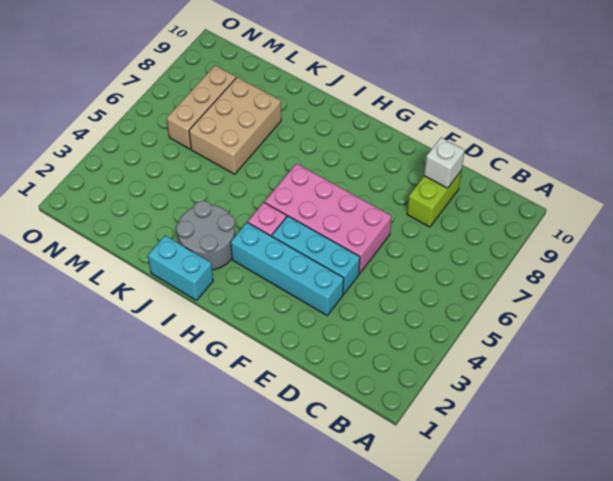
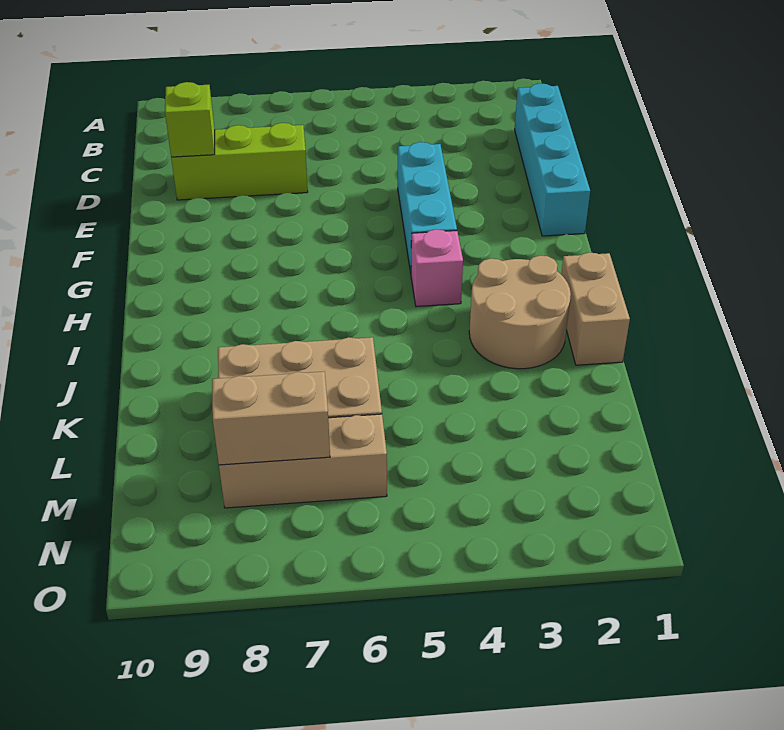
lime brick D8:D9 level 1 -> lime brick D7:D9 level 1
white brick D9 level 2 -> lime brick D9 level 2
cyan brick E3:H3 level 1 -> cyan brick C1:F1 level 1
pink brick E5:H6 level 1 -> none
cyan brick I1:J1 level 1 -> tan brick I1:J1 level 1
grey round brick I2:J3 level 1 -> tan round brick I2:J3 level 1
none -> tan brick M7:M8 level 2

